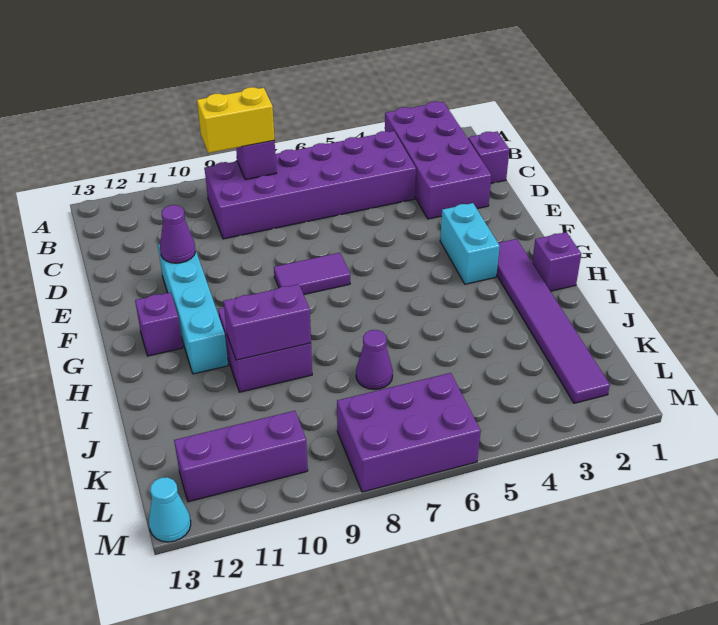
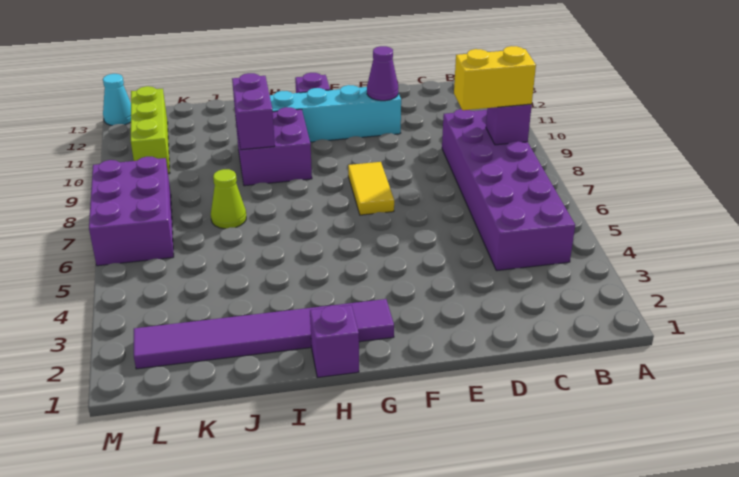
purple brick A2:D3 level 1 -> none
yellow brick B8:B9 level 3 -> yellow brick B8:C8 level 3
purple brick C1 level 1 -> none
cyan brick F3:G3 level 1 -> none
purple tile F7:F8 level 1 -> yellow tile F7:F8 level 1
purple cone J7 level 1 -> lime cone J7 level 1
purple brick L10:L12 level 1 -> lime brick L10:L12 level 1

